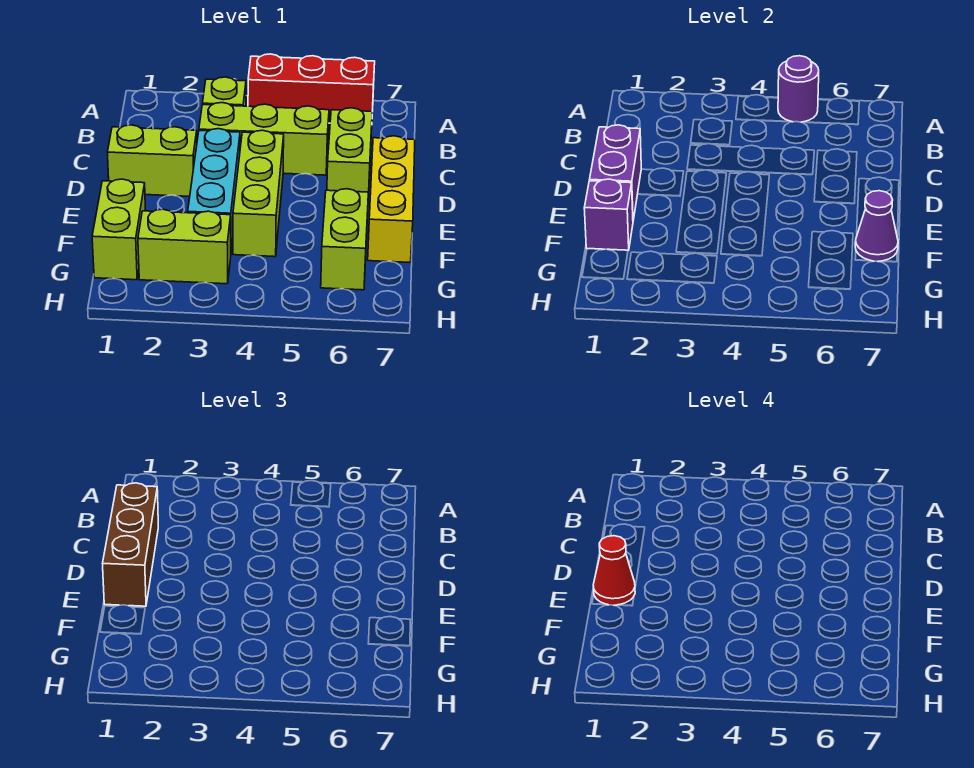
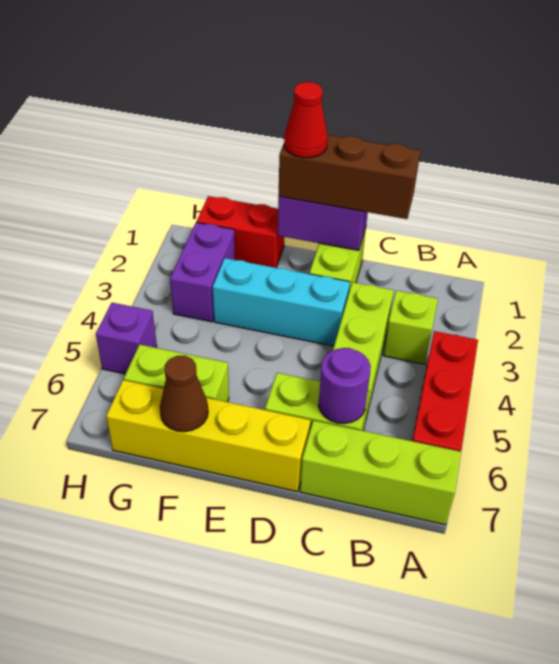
purple round brick A5 level 2 -> purple round brick C6 level 2
lime brick D4:F4 level 1 -> lime brick A7:C7 level 1
yellow brick D7:F7 level 1 -> yellow brick D7:G7 level 1
lime brick F1:G1 level 1 -> red brick F1:G1 level 1
purple brick F1 level 2 -> purple brick H5 level 1
purple cone F7 level 2 -> brown cone F7 level 2
lime brick G2:G3 level 1 -> purple brick G2:G3 level 1

